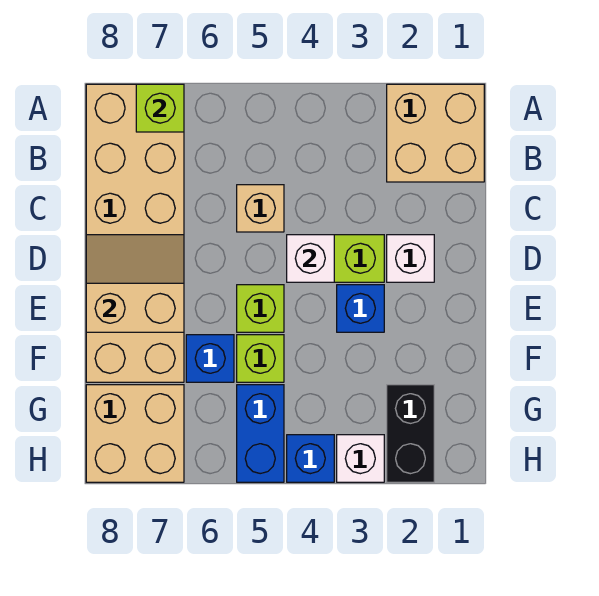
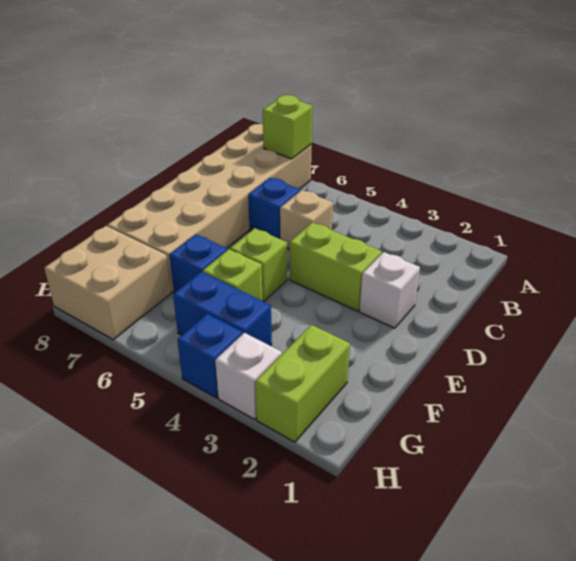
tan brick A1:B2 level 1 -> none
white brick D4 level 2 -> none
tan slope D7:E8 level 2 top E -> none
blue brick E3 level 1 -> blue brick C6 level 1
black brick G2:H2 level 1 -> lime brick G2:H2 level 1
blue brick G5:H5 level 1 -> blue brick G4:G5 level 1

